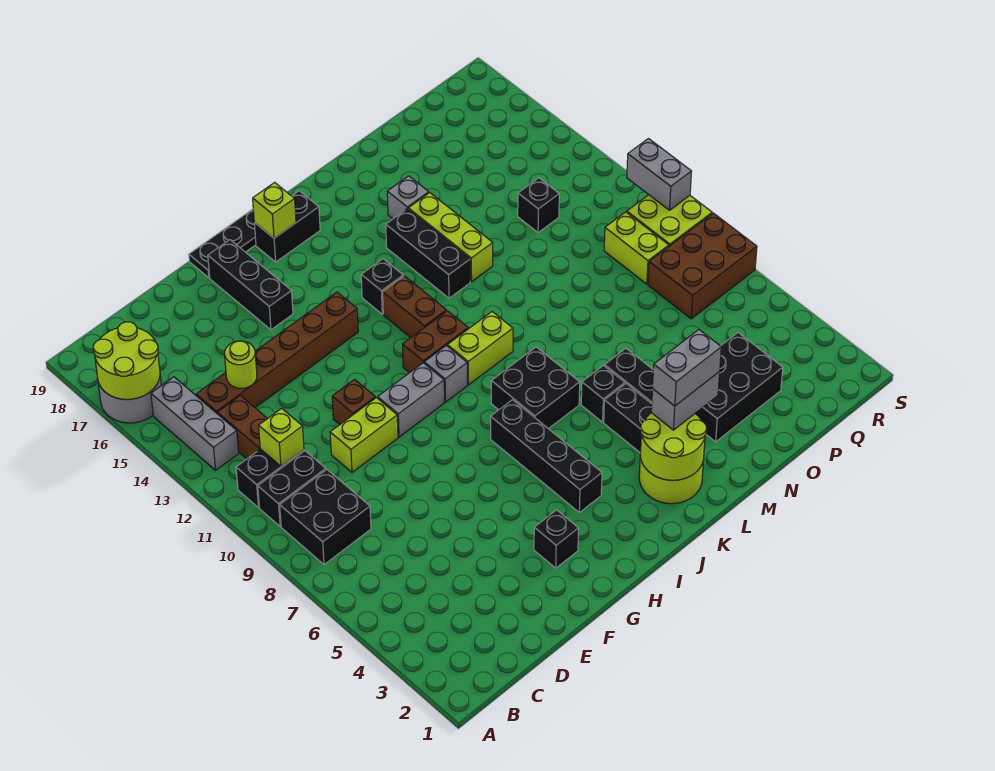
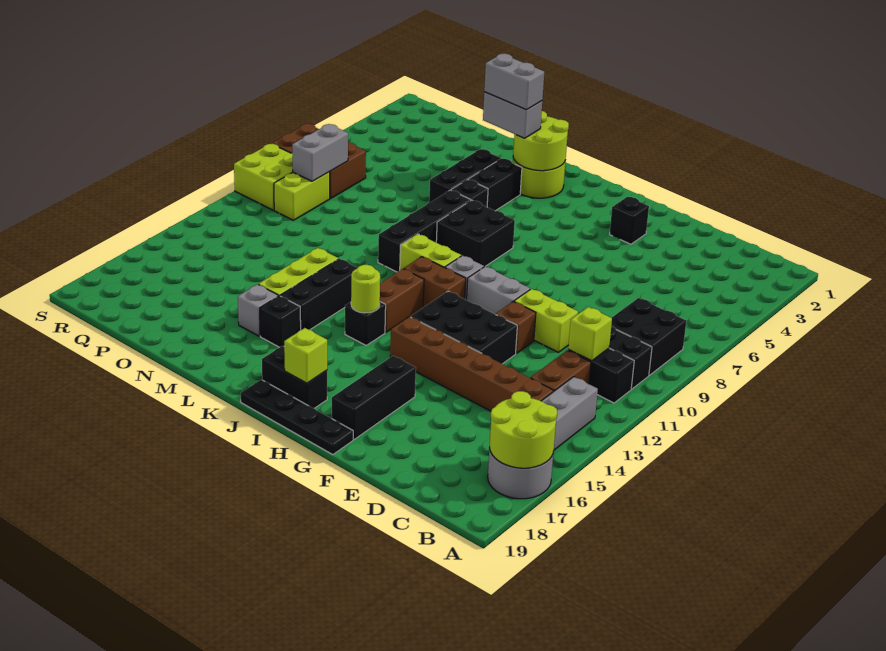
lime round brick D14 level 2 -> lime round brick J14 level 2
black brick I4:I7 level 1 -> black brick L7:L10 level 1
black brick N3:P4 level 1 -> black brick F12:H13 level 1
black brick P13 level 1 -> black brick L16 level 1
grey brick S10:S11 level 2 -> grey brick Q8:Q9 level 2

